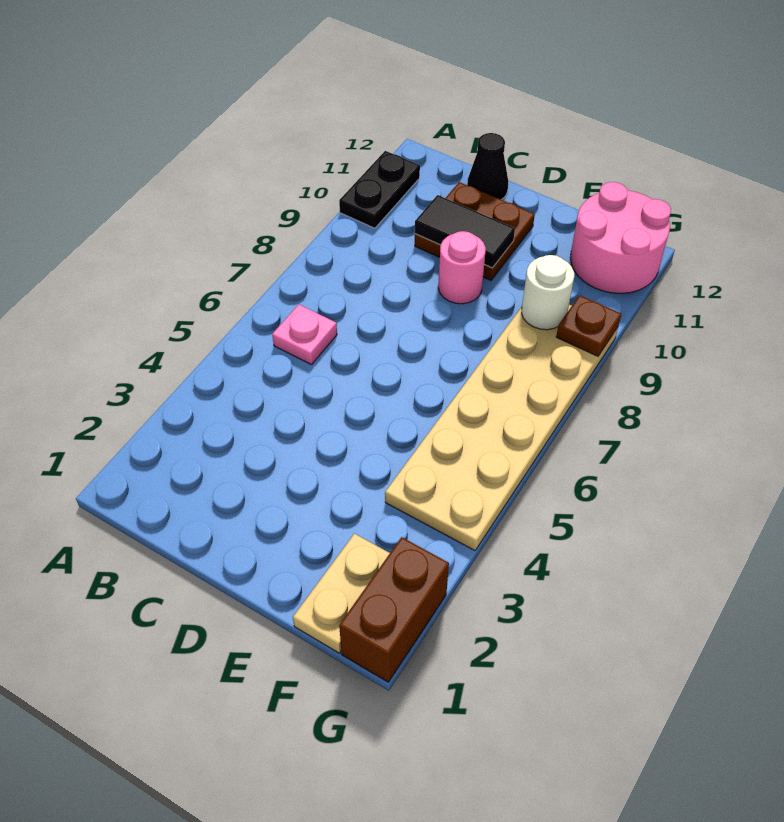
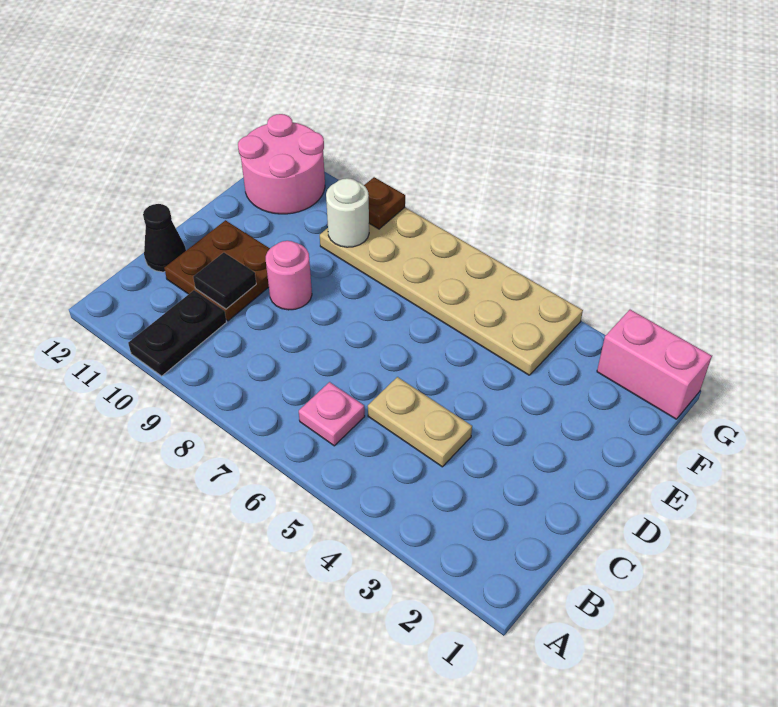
black plate A10:A11 level 1 -> black plate A10:B10 level 1
black tile C10:D10 level 2 -> black tile C10 level 2
tan plate F1:F2 level 1 -> tan plate C4:C5 level 1
brown brick G1:G2 level 1 -> pink brick G1:G2 level 1

